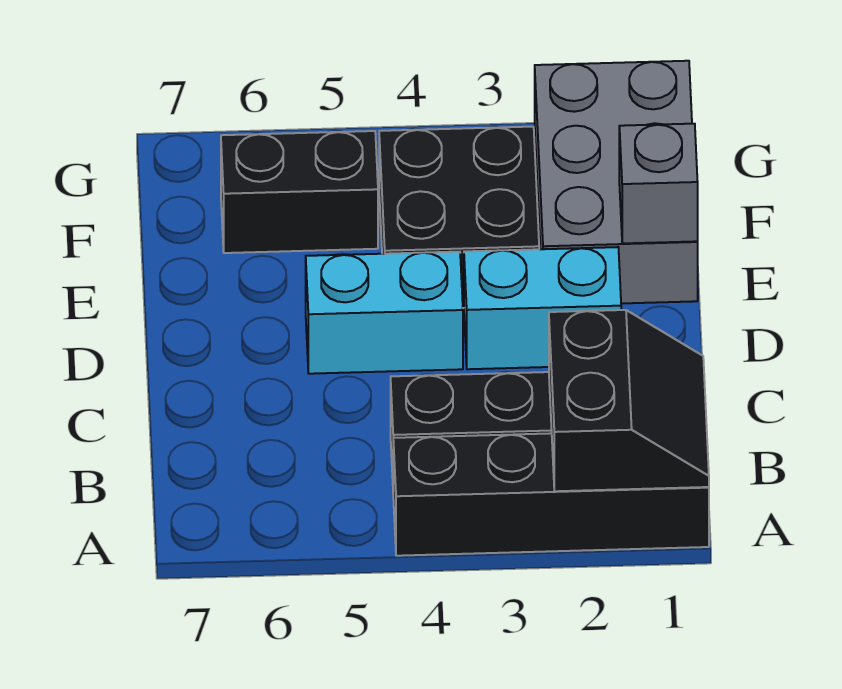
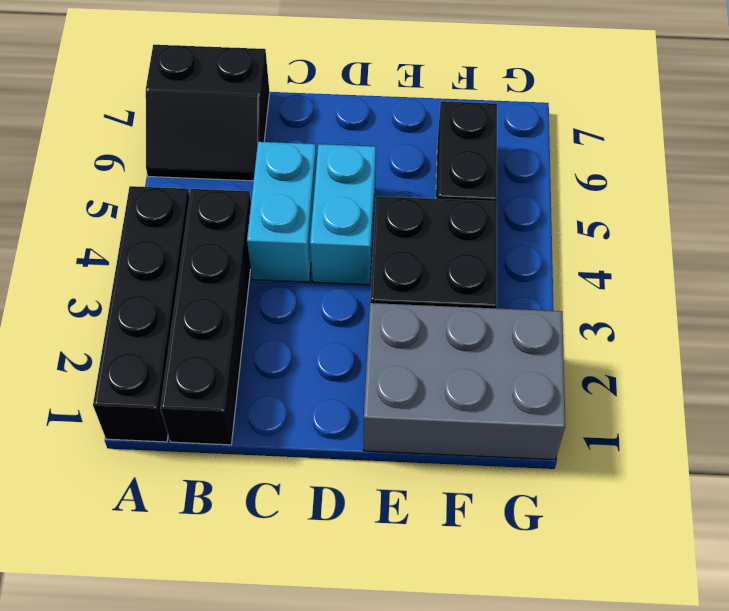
black slope A1:B2 level 2 top 2 -> black slope A6:B7 level 1 top 7
cyan brick D2:D3 level 1 -> cyan brick C4:C5 level 1
grey brick E1 level 2 -> none

